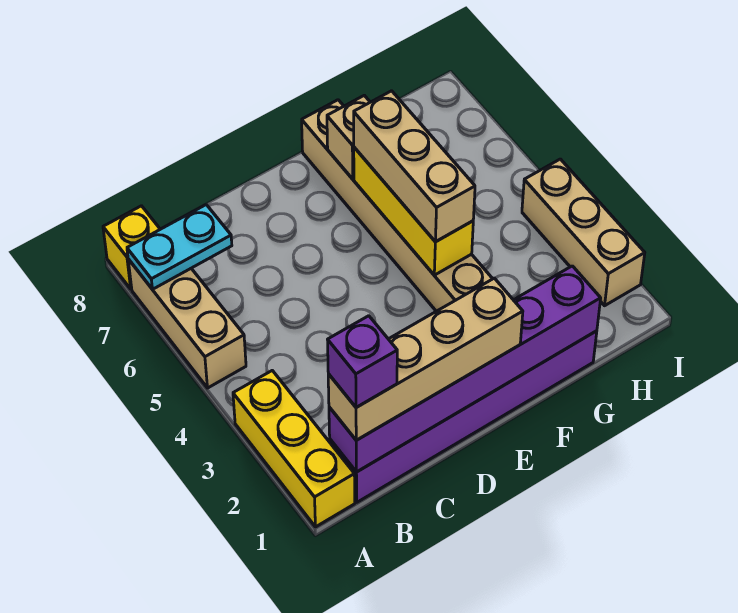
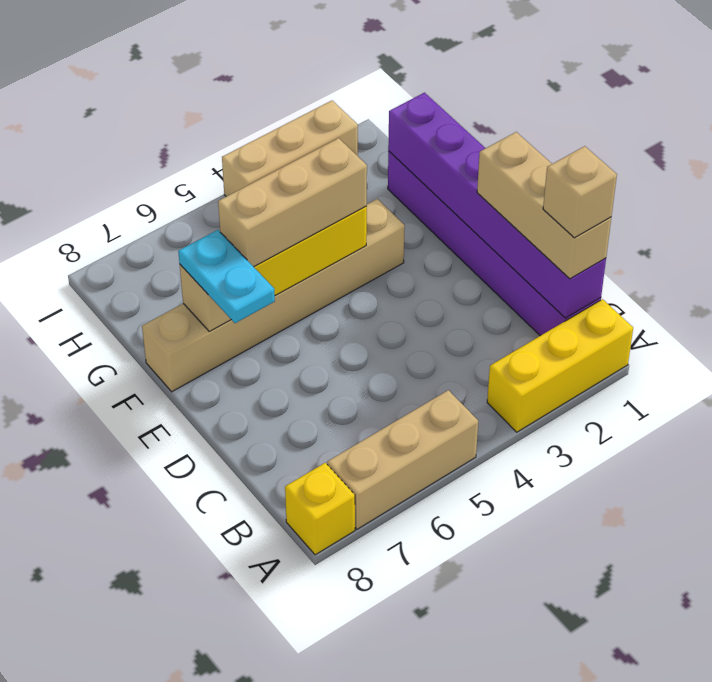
cyan plate A7:B7 level 2 -> cyan plate E7:F7 level 3
tan brick B1:E1 level 3 -> tan brick B1:D1 level 3
purple brick B1 level 4 -> tan brick B1 level 4

